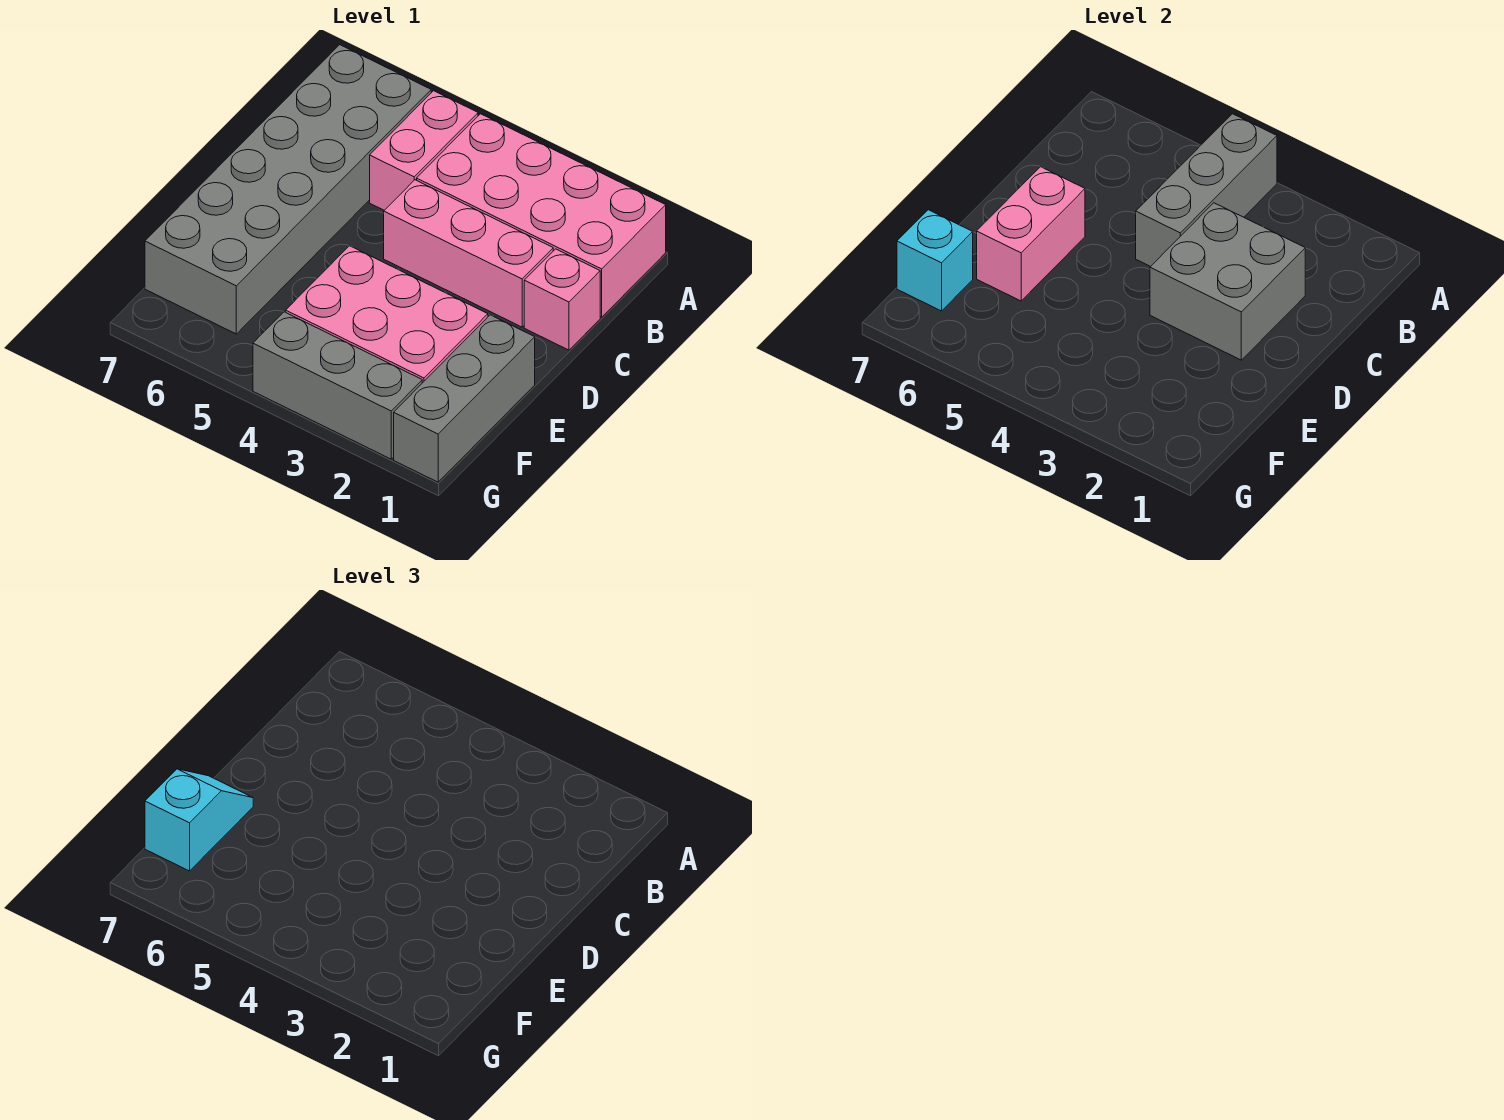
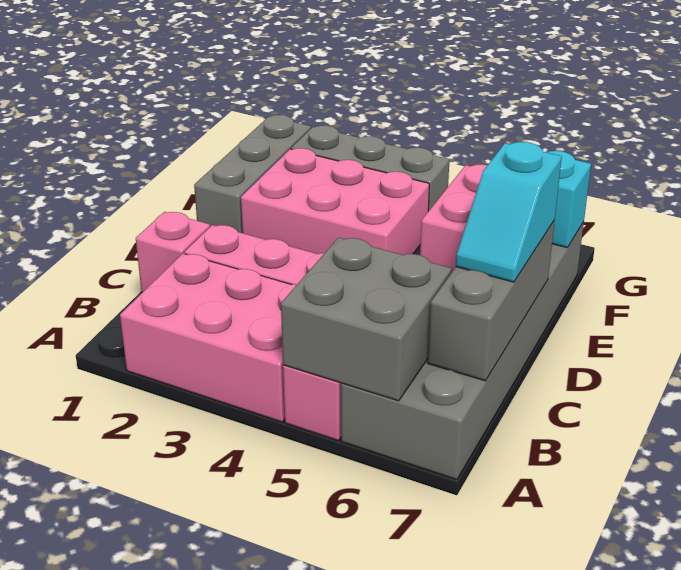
pink brick A1:B4 level 1 -> pink brick A2:B4 level 1
grey brick A4:C4 level 2 -> grey brick B7:D7 level 2
grey brick C2:D3 level 2 -> grey brick A5:B6 level 2
cyan slope E7:F7 level 3 top F -> cyan slope C7:D7 level 3 top D

